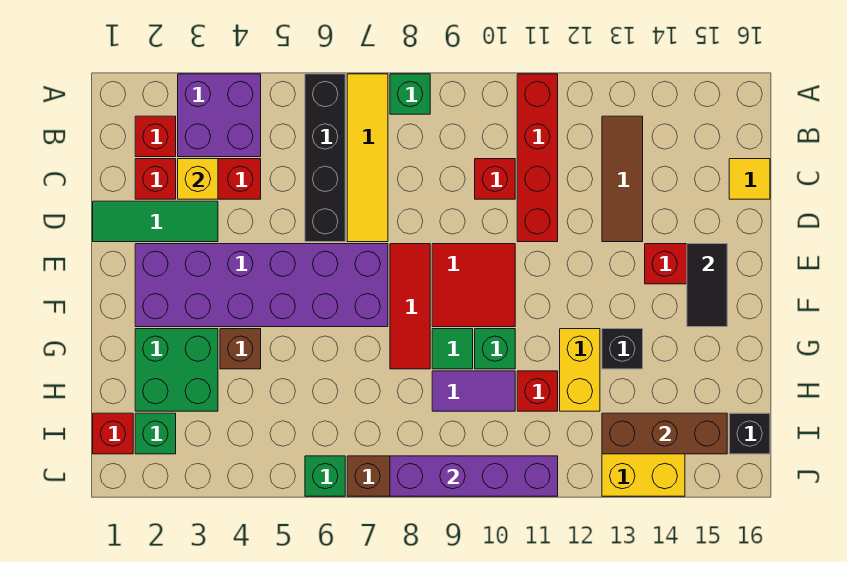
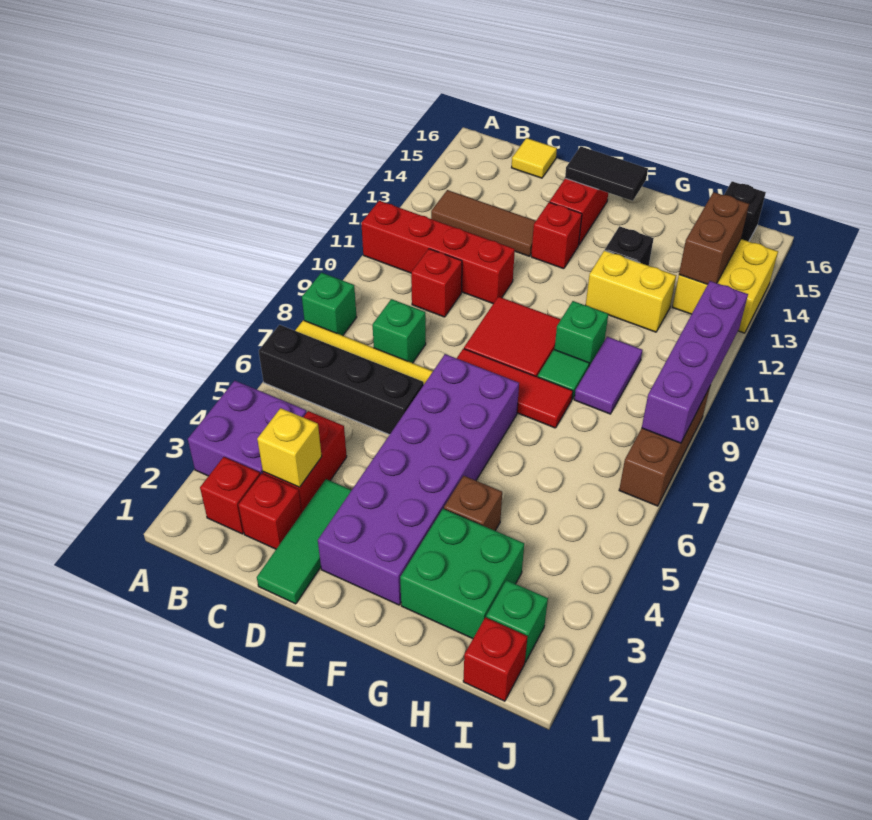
red brick H11 level 1 -> red brick E13 level 1
brown brick I13:I15 level 2 -> brown brick I13:I14 level 2
green brick J6 level 1 -> green brick C8 level 1

